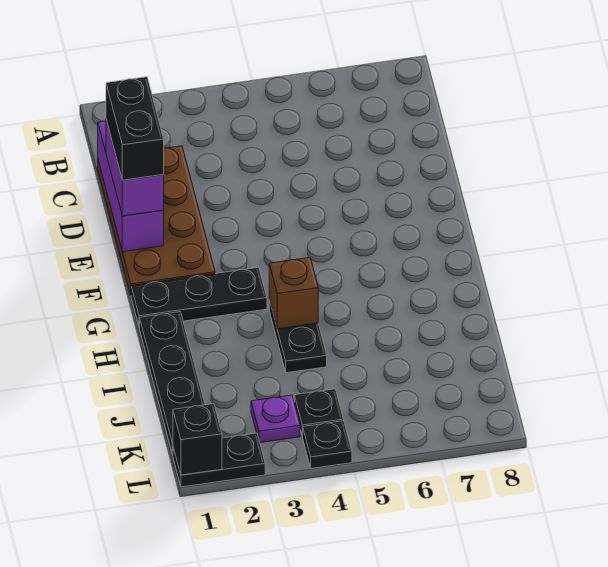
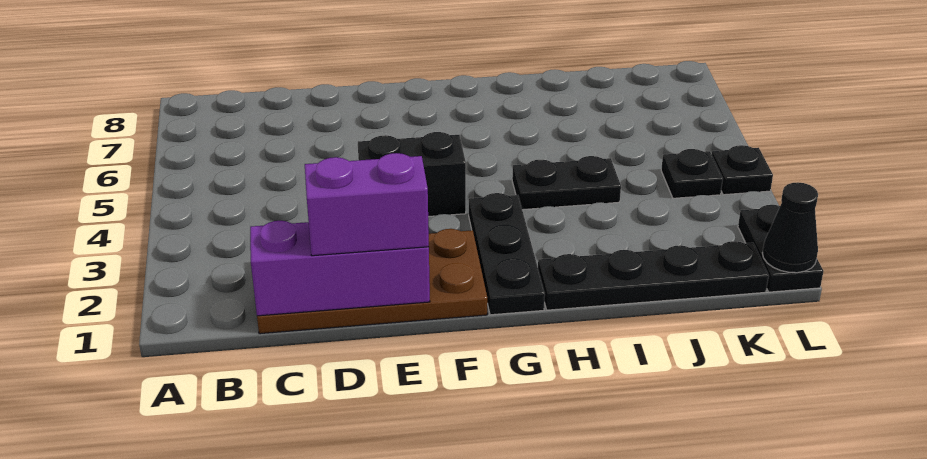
black brick D1:E1 level 4 -> black brick E4:F4 level 1
brown brick H4 level 2 -> none
purple plate K3 level 1 -> none
black brick L1 level 2 -> black cone L1 level 2

